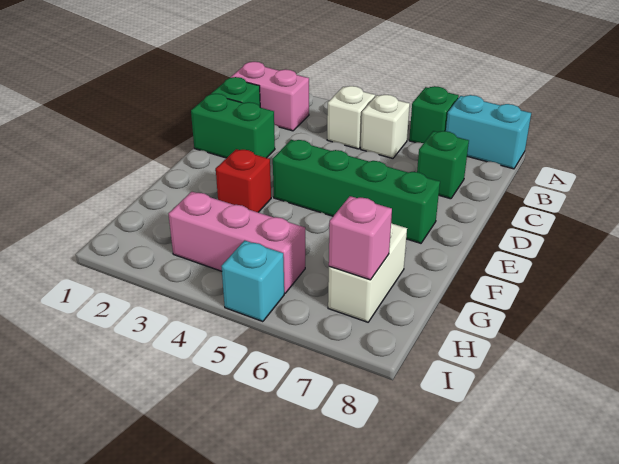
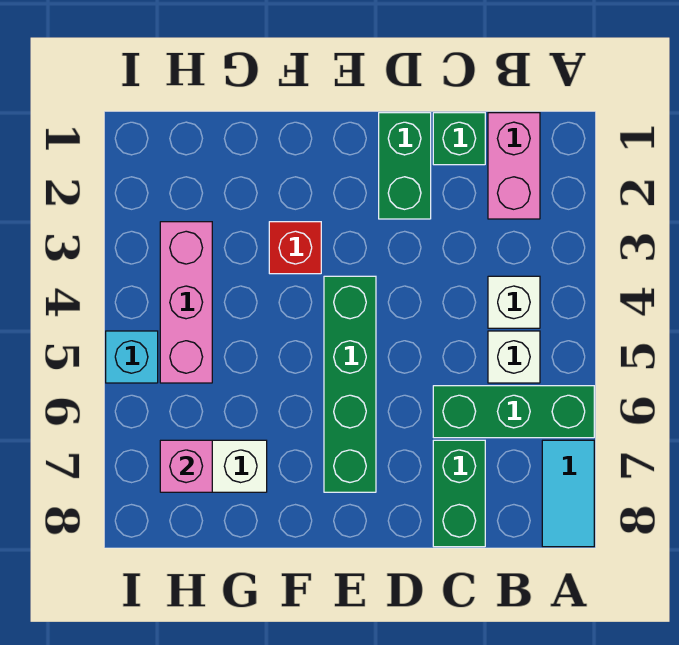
green brick A6 level 1 -> green brick A6:C6 level 1
cyan brick A7:A8 level 1 -> cyan tile A7:A8 level 1
green brick C7 level 1 -> green brick C7:C8 level 1

